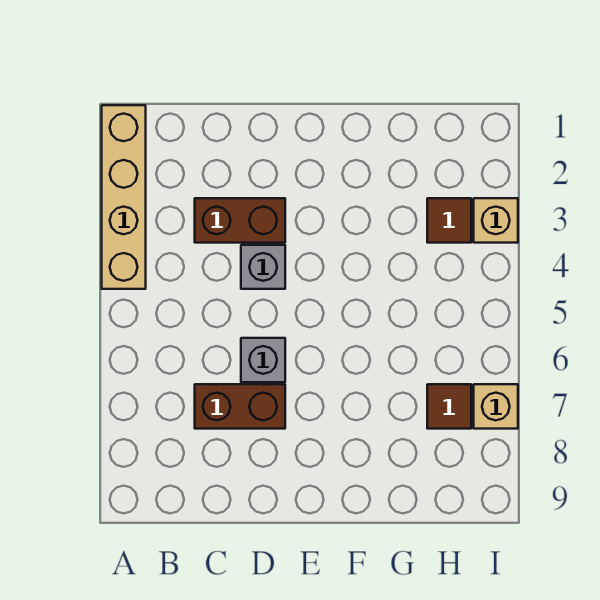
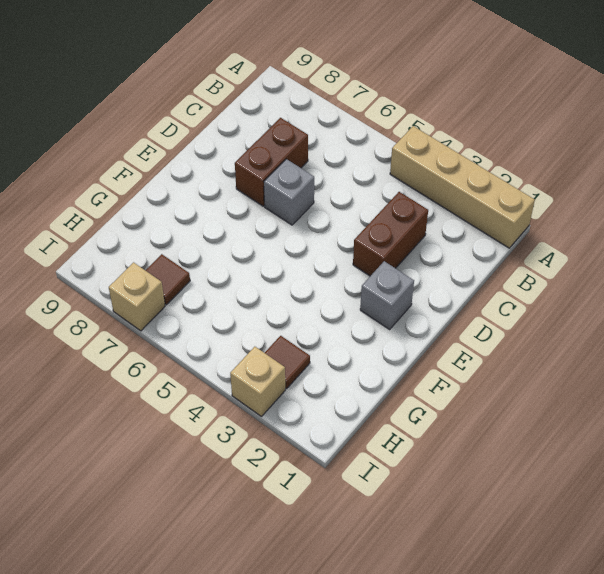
grey brick D4 level 1 -> grey brick E2 level 1

